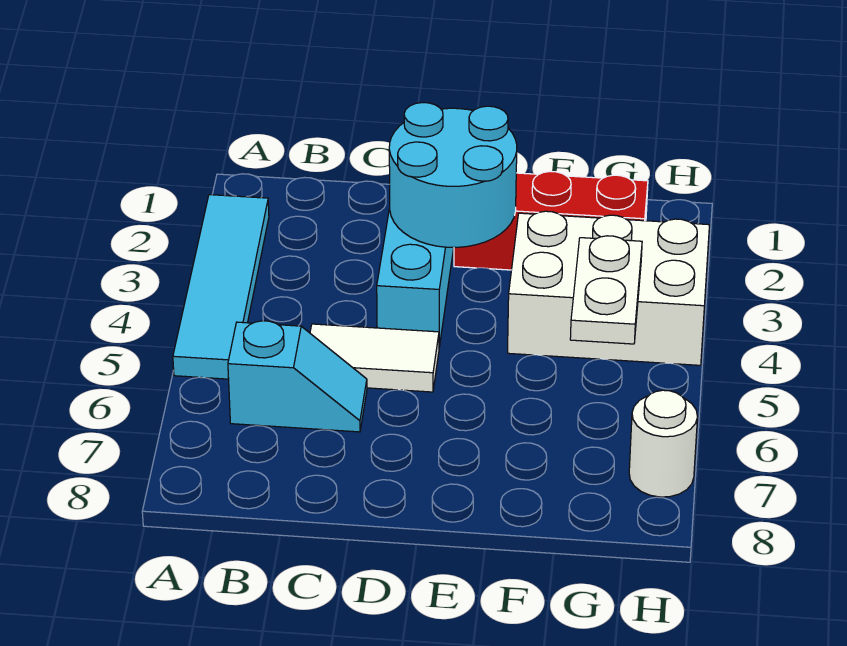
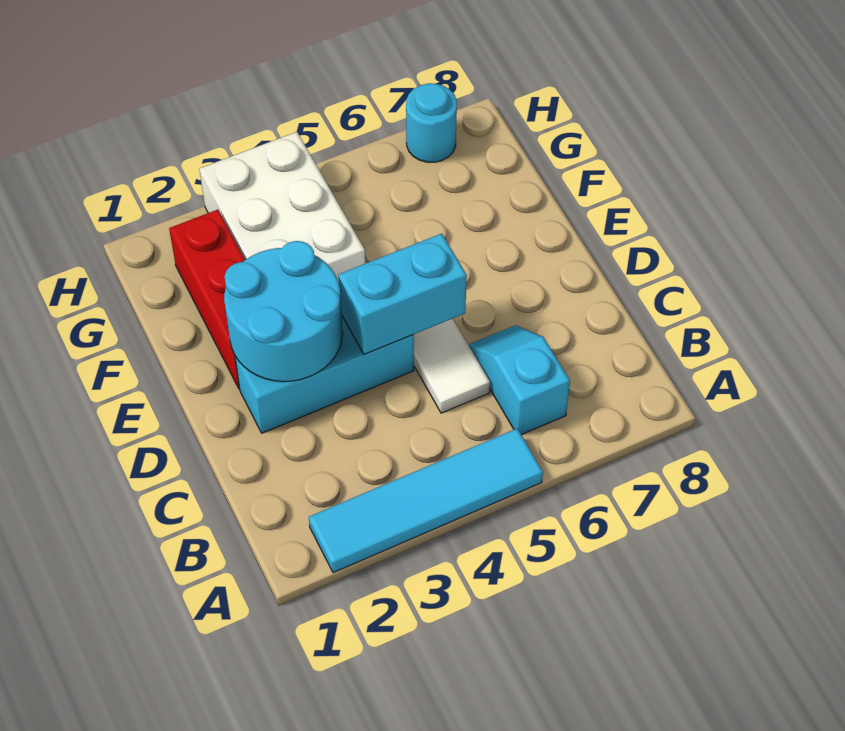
none -> cyan brick D4:D5 level 2
white plate G4:G5 level 2 -> none
white round brick H7 level 1 -> cyan round brick H7 level 1

